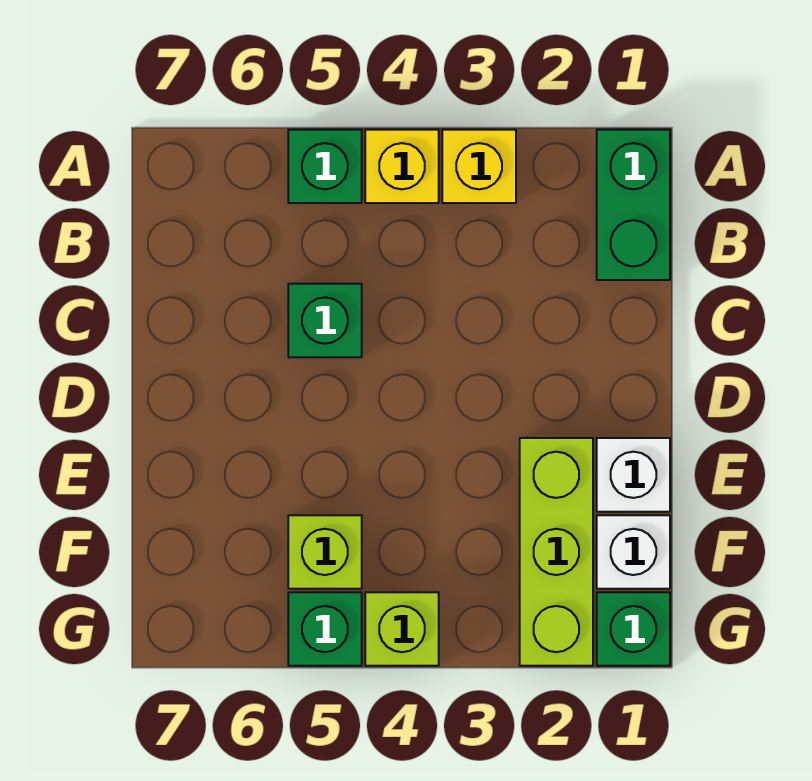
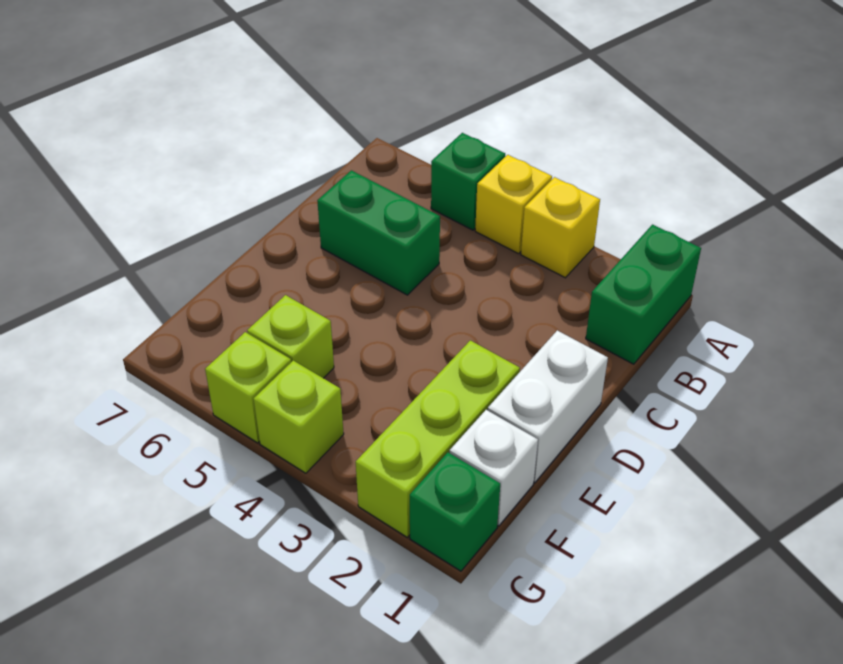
green brick C5 level 1 -> green brick C5:C6 level 1
white brick E1 level 1 -> white brick D1:E1 level 1
green brick G5 level 1 -> lime brick G5 level 1

